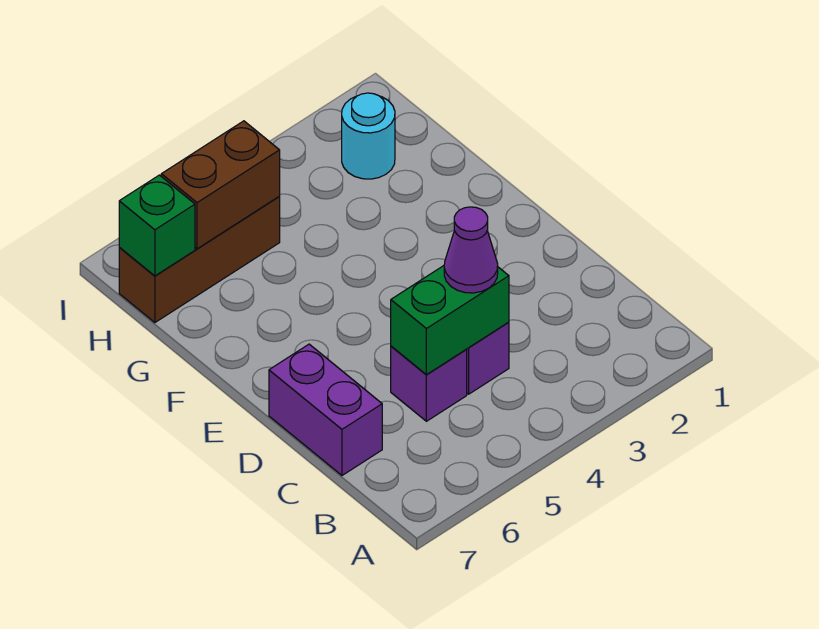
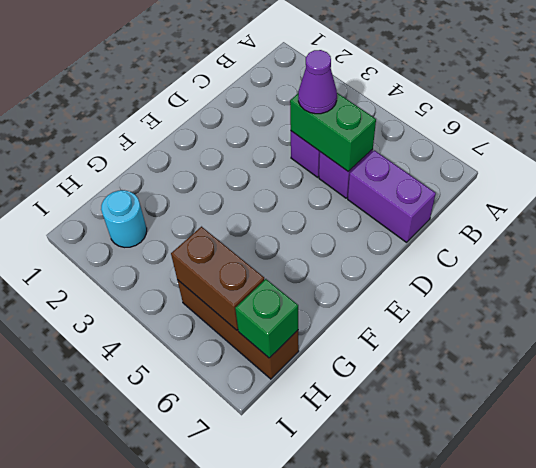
purple brick C7:D7 level 1 -> purple brick C6:C7 level 1

